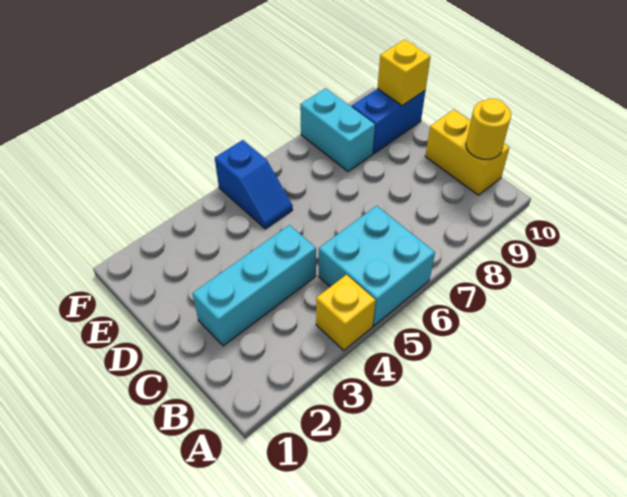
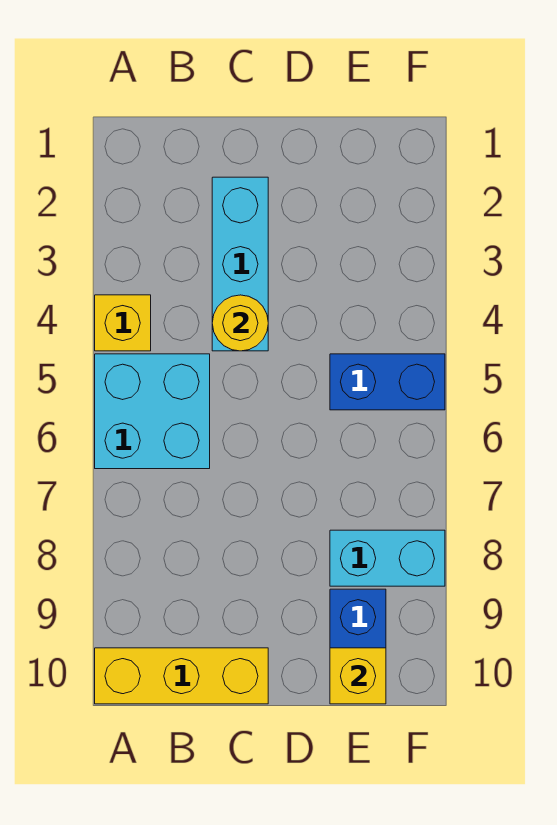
yellow brick B10:C10 level 1 -> yellow brick A10:C10 level 1
yellow round brick B10 level 2 -> yellow round brick C4 level 2
blue slope E5:F5 level 1 top F -> blue brick E5:F5 level 1

